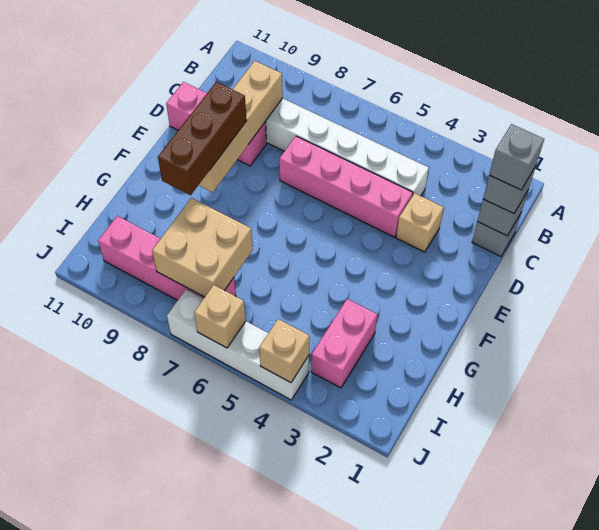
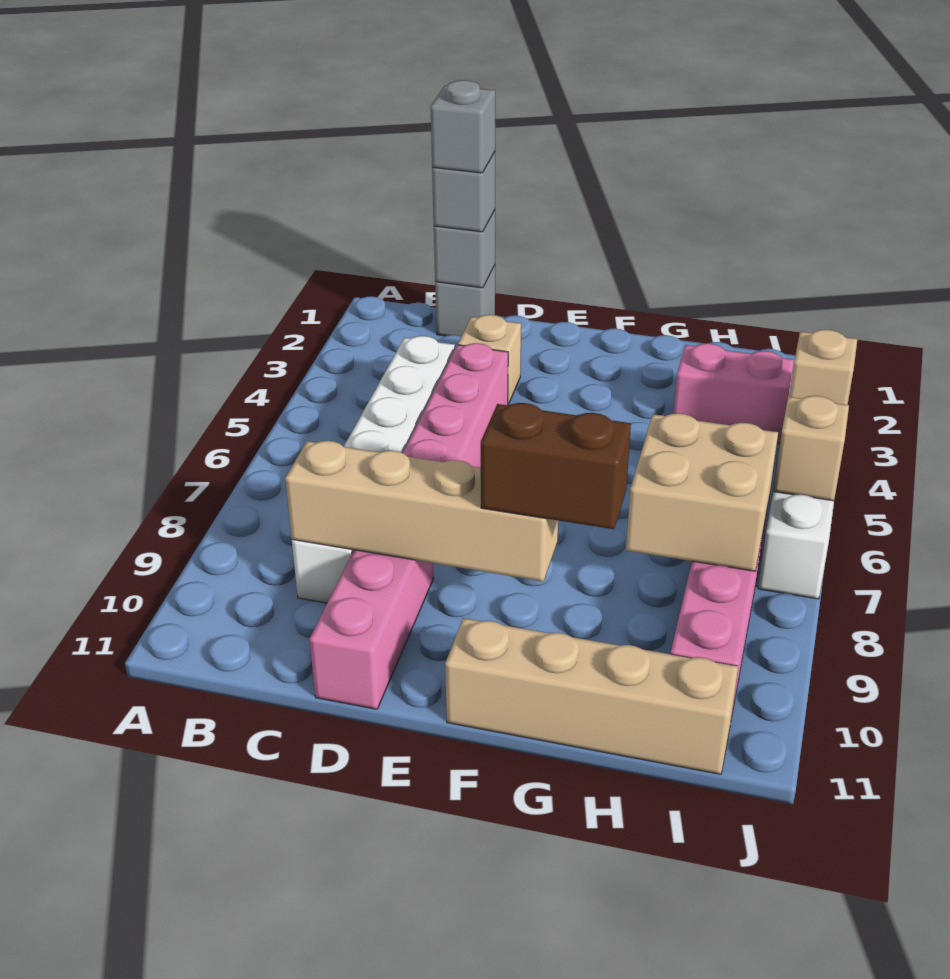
brown brick E9:G9 level 3 -> brown brick F9:G9 level 3
none -> tan brick F11:I11 level 1

